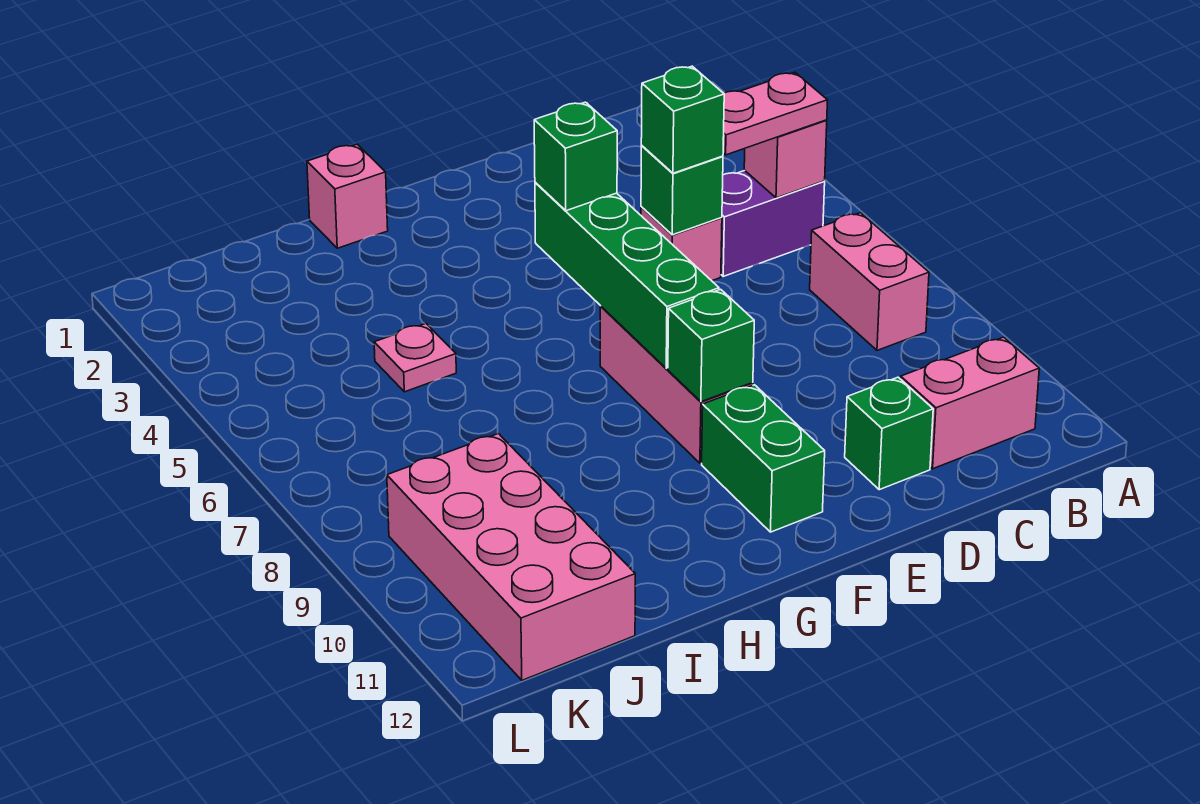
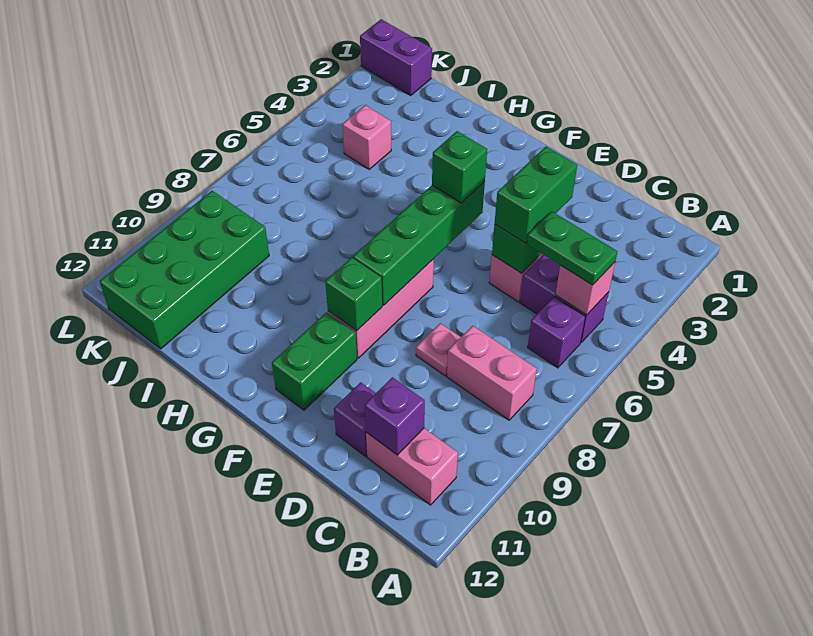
pink plate B5:C5 level 3 -> green plate B5:C5 level 3
none -> purple brick B6 level 1
pink brick B7:B8 level 1 -> pink brick B8:C8 level 1
none -> purple brick C11 level 2
green brick D5 level 3 -> green brick D4:D5 level 3
green brick D11 level 1 -> purple brick D11 level 1
pink brick H1 level 1 -> pink brick J4 level 1
pink plate I5 level 1 -> pink plate D8 level 1
pink brick J9:K12 level 1 -> green brick J9:K12 level 1
none -> purple brick K1:L1 level 1

